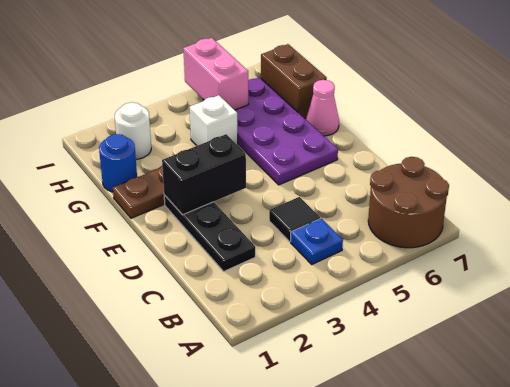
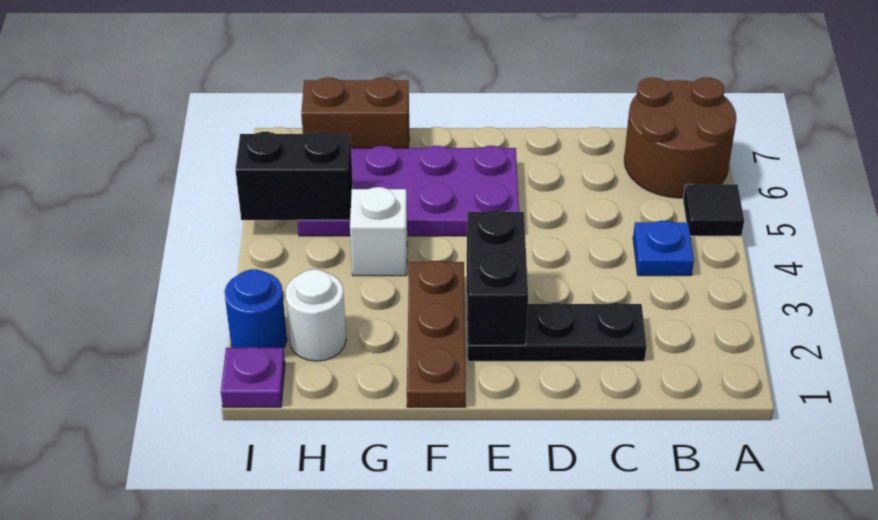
black tile C4 level 1 -> black tile A5 level 1
pink cone F7 level 1 -> none
blue round brick G1 level 1 -> blue round brick I2 level 1
pink brick H5:I5 level 2 -> black brick H5:I5 level 2
none -> purple plate I1 level 1

